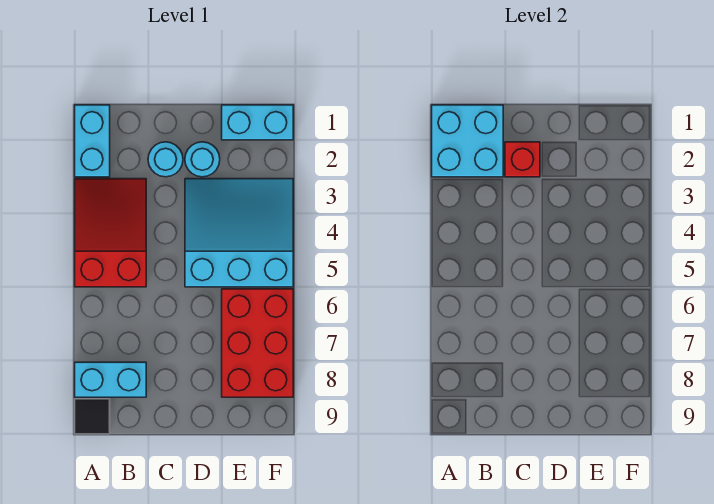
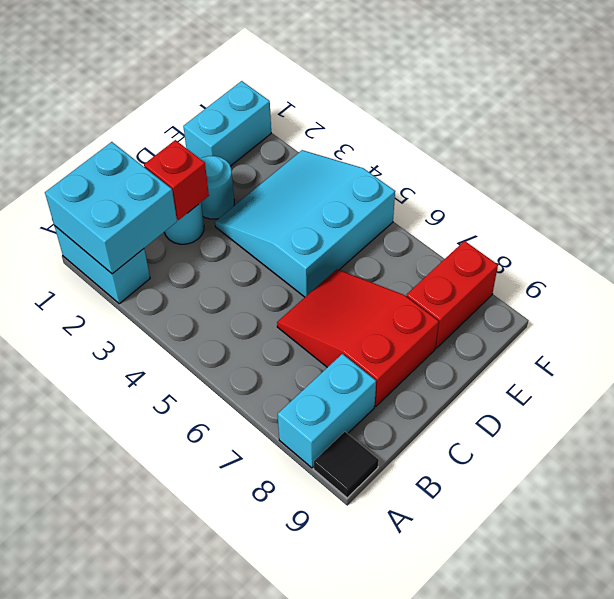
red slope A3:B5 level 1 top 5 -> red slope C6:D8 level 1 top 8
red brick E6:F8 level 1 -> red brick E8:F8 level 1

